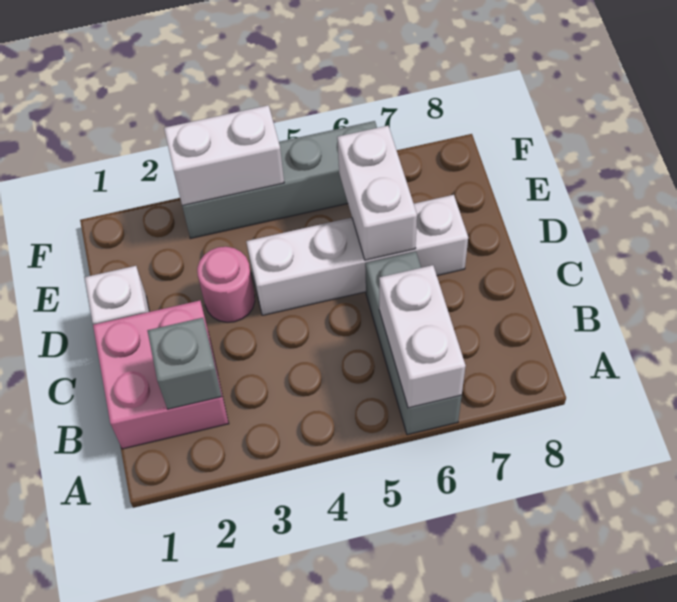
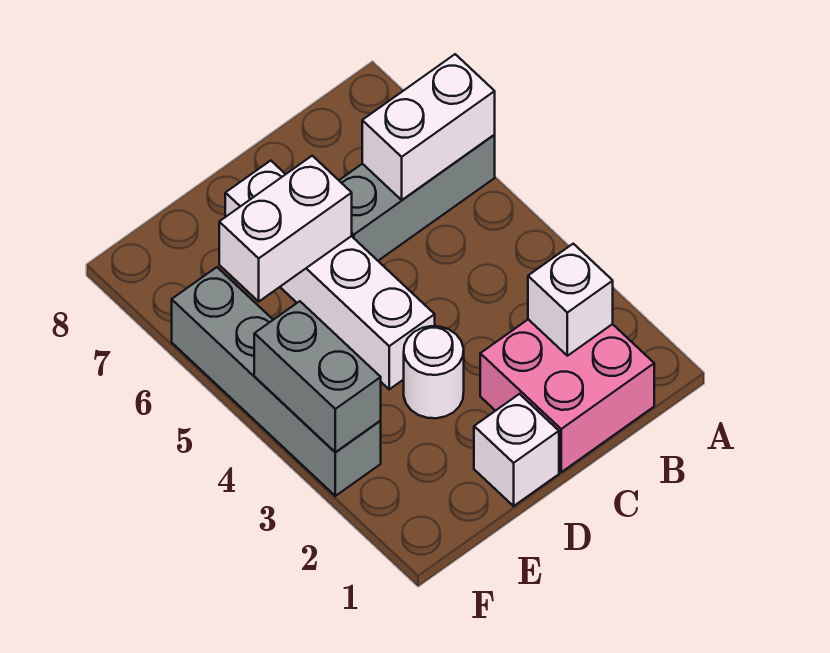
grey brick B2 level 2 -> white brick B2 level 2
pink round brick D3 level 1 -> white round brick D3 level 1
white brick F3:F4 level 2 -> grey brick F3:F4 level 2

